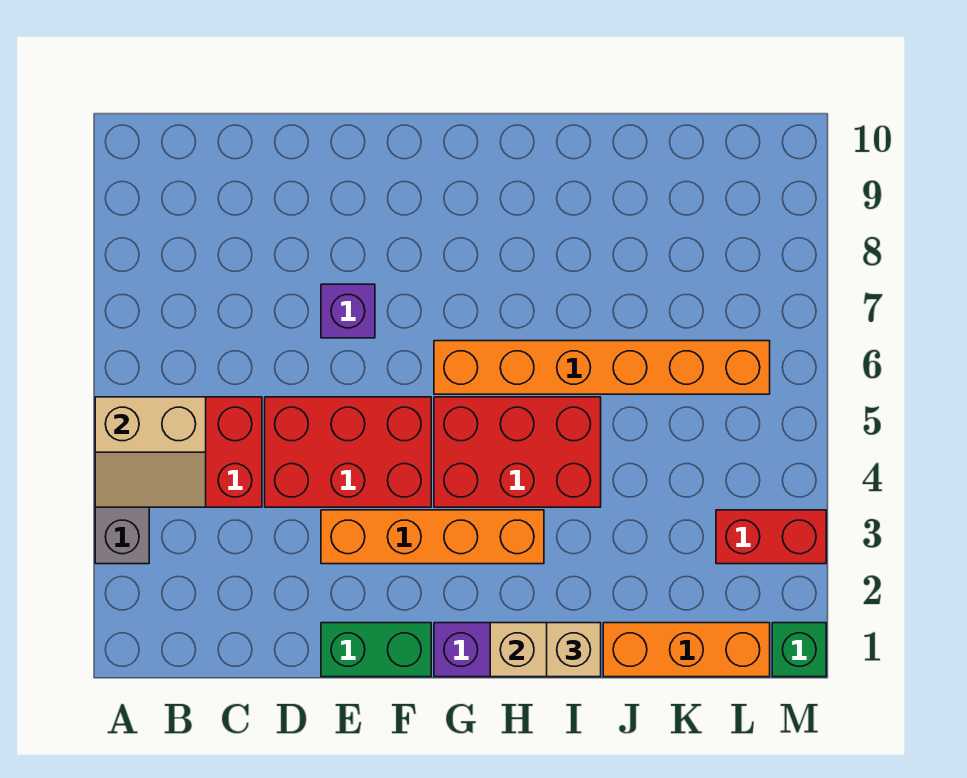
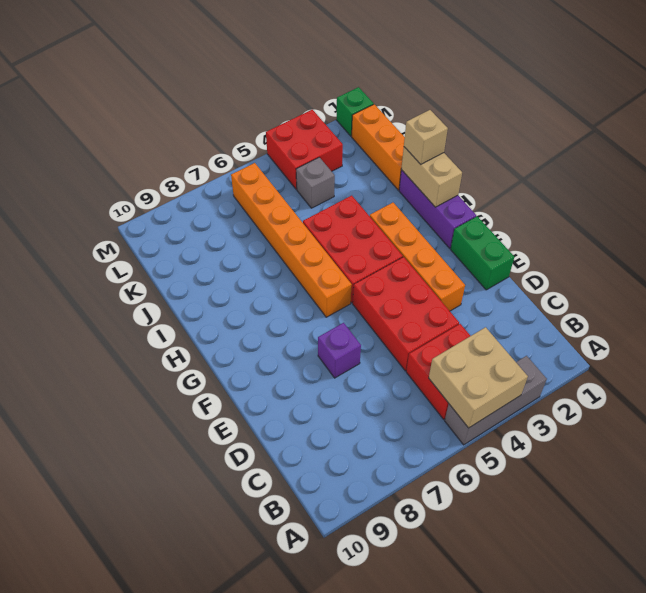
tan slope A4:B5 level 2 top 5 -> tan brick A4:B5 level 2
none -> grey brick K4 level 1
red brick L3:M3 level 1 -> red brick L3:M4 level 1

